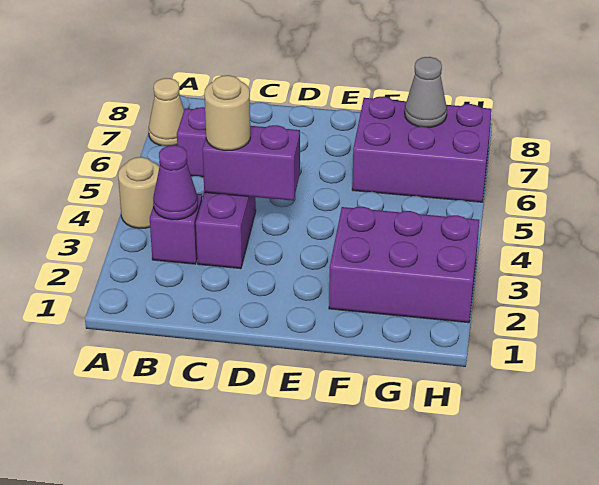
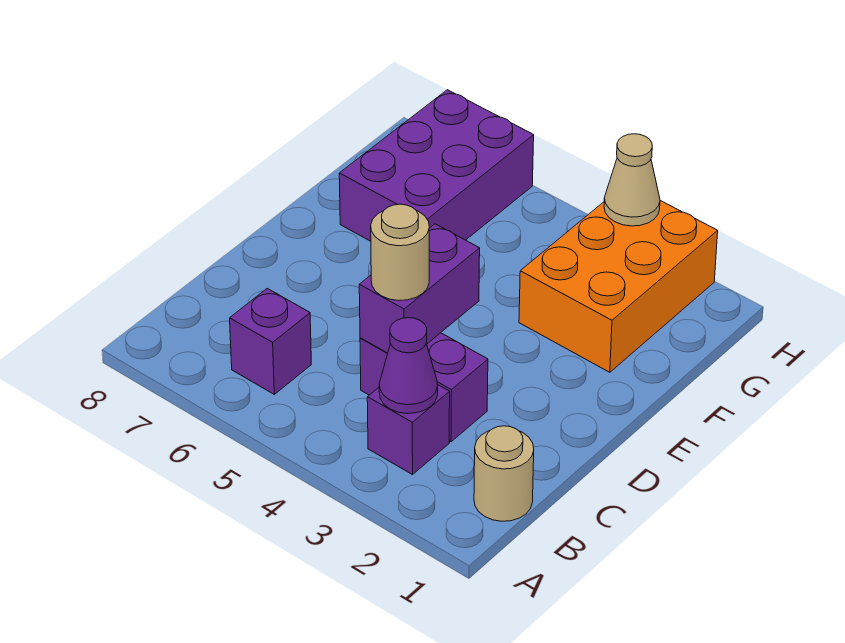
tan round brick A4 level 1 -> tan round brick B1 level 1
tan cone A7 level 1 -> tan cone H3 level 2
purple brick F2:H3 level 1 -> orange brick F2:H3 level 1
grey cone G7 level 2 -> none

